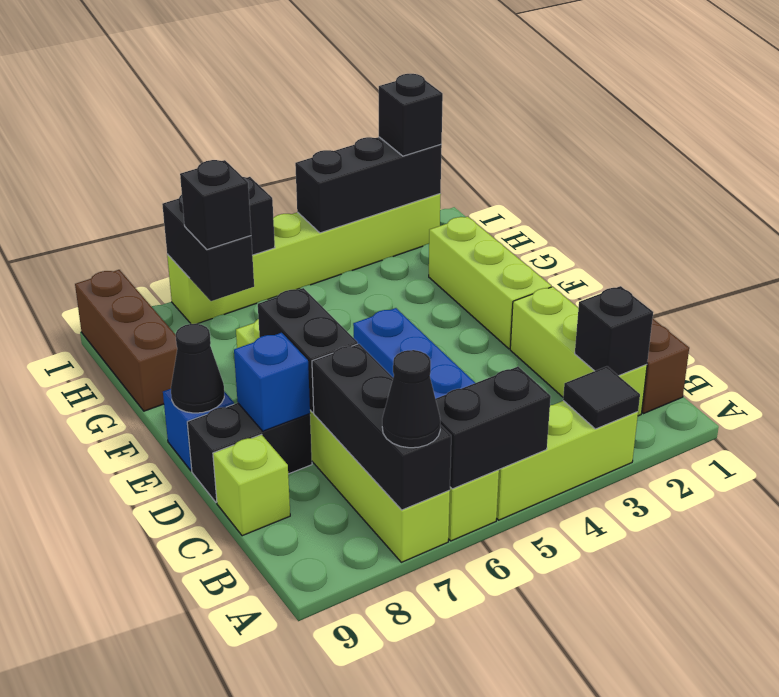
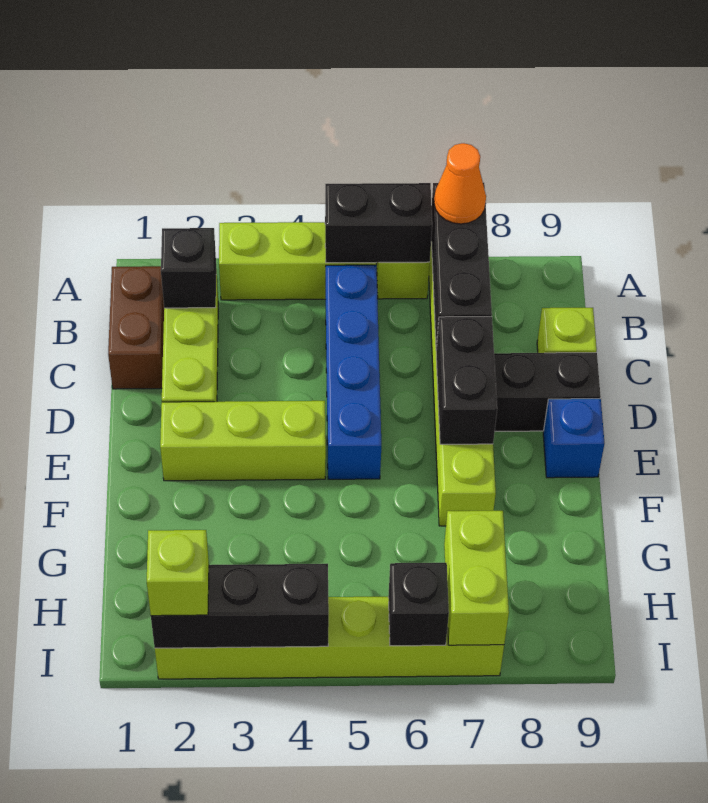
black tile A3 level 2 -> none
black cone A7 level 3 -> orange cone A7 level 3
blue brick D8 level 2 -> none
lime brick E2:G2 level 1 -> lime brick E2:E4 level 1
black cone E9 level 2 -> none
brown brick G9:I9 level 1 -> none
black brick H7:I7 level 2 -> lime brick H7:I7 level 2
black brick H7 level 3 -> none
black brick I2 level 3 -> lime brick I2 level 3

